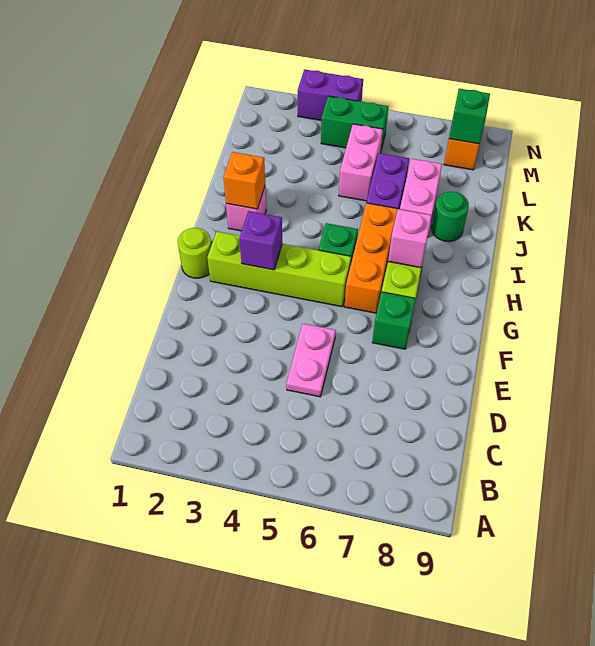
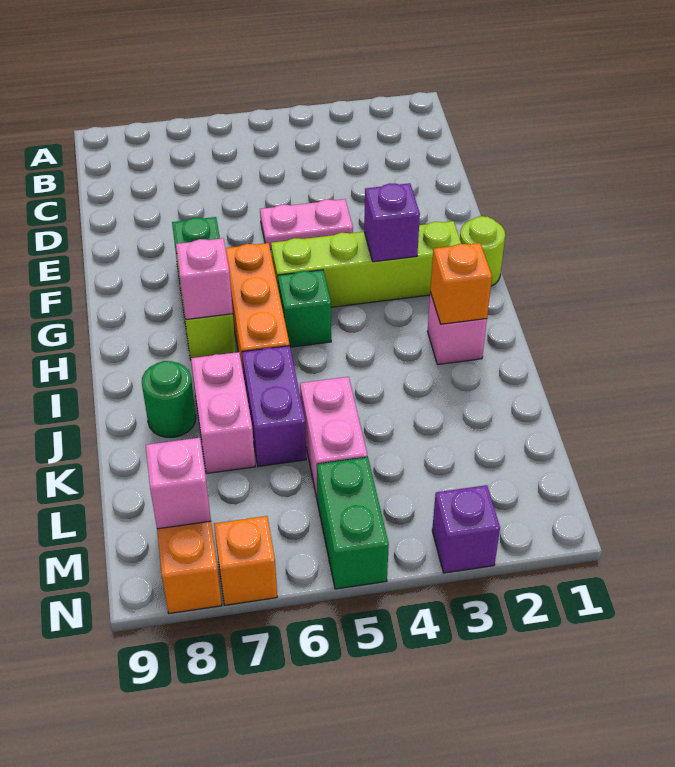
pink plate D5:E5 level 1 -> pink plate E4:E5 level 1
green brick M4:M5 level 1 -> green brick M5:N5 level 1
green brick M8 level 2 -> pink brick M8 level 2
purple brick N3:N4 level 1 -> purple brick N3 level 1
none -> orange brick N7 level 1

